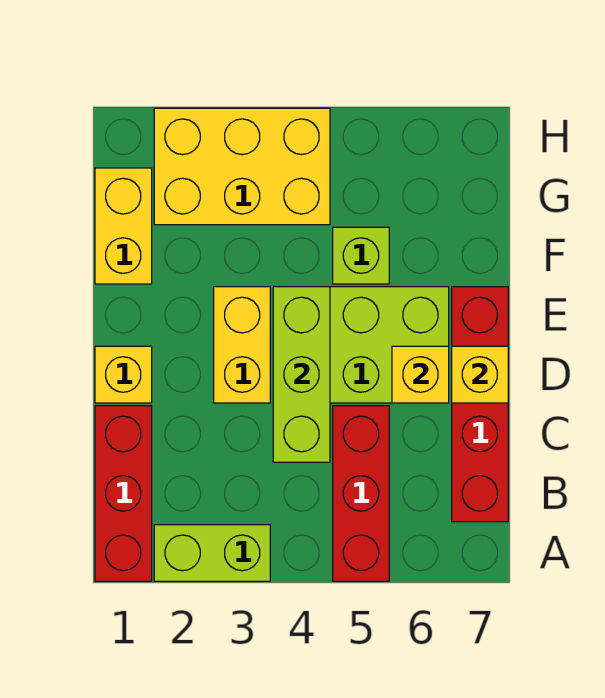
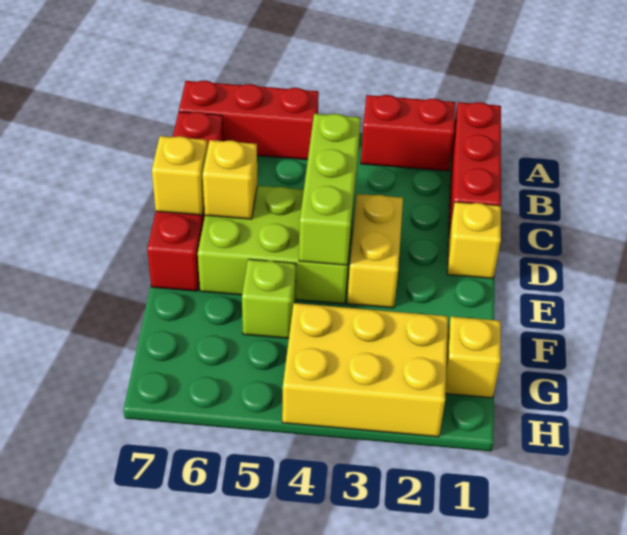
lime brick A2:A3 level 1 -> red brick A2:A3 level 1
red brick A5:C5 level 1 -> red brick A5:A7 level 1
yellow brick F1:G1 level 1 -> yellow brick G1 level 1

